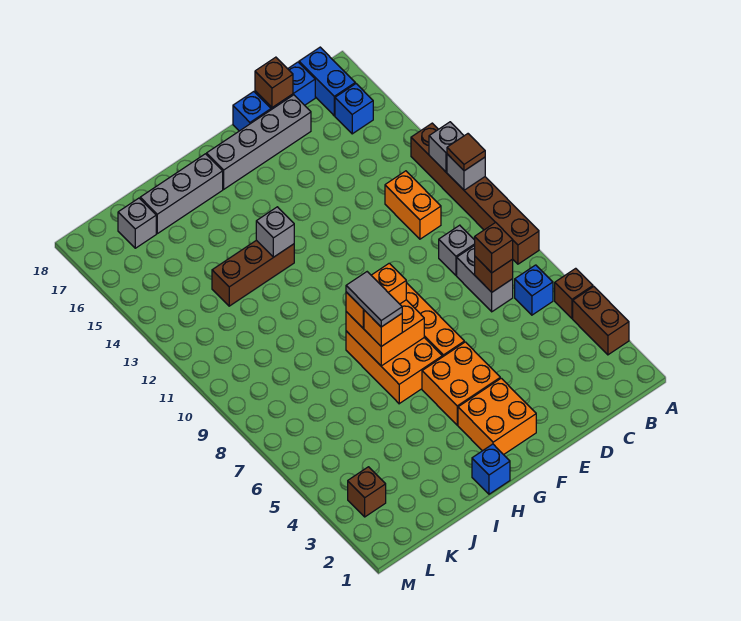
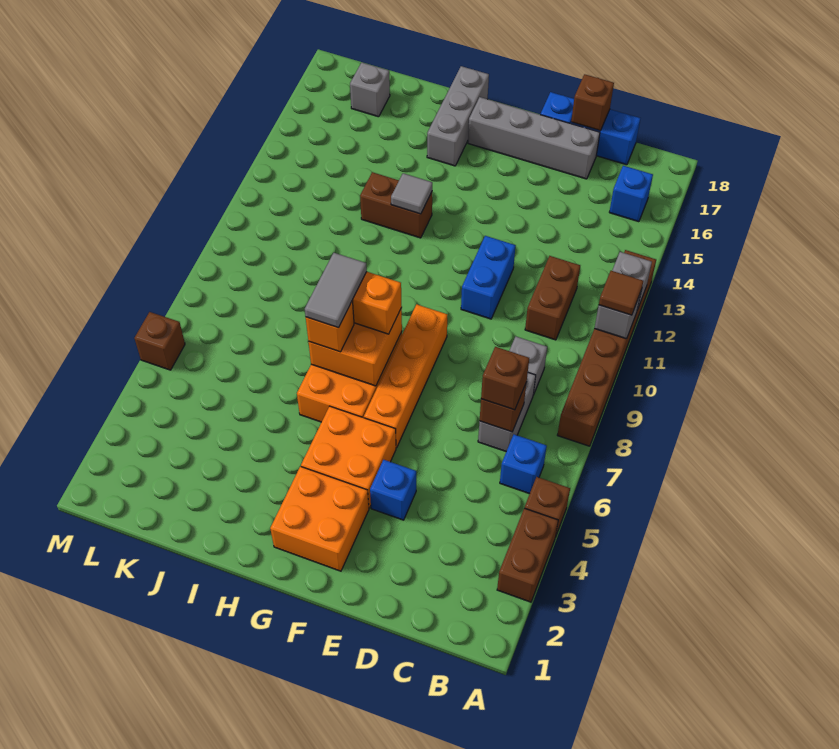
blue brick B17:B18 level 1 -> blue brick E11:E12 level 1
orange brick C11:C12 level 1 -> brown brick C11:C12 level 1
blue brick H1 level 1 -> blue brick E4 level 1
brown brick H13:J13 level 1 -> brown brick H13:I13 level 1
grey brick H13 level 2 -> grey tile H13 level 2
grey brick H17:J17 level 1 -> grey brick H16:H18 level 1
brown brick L3 level 1 -> brown brick M6 level 1

